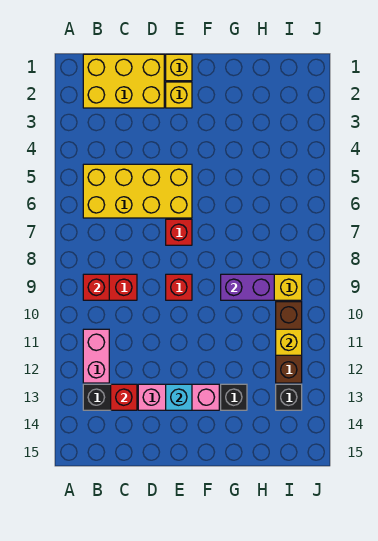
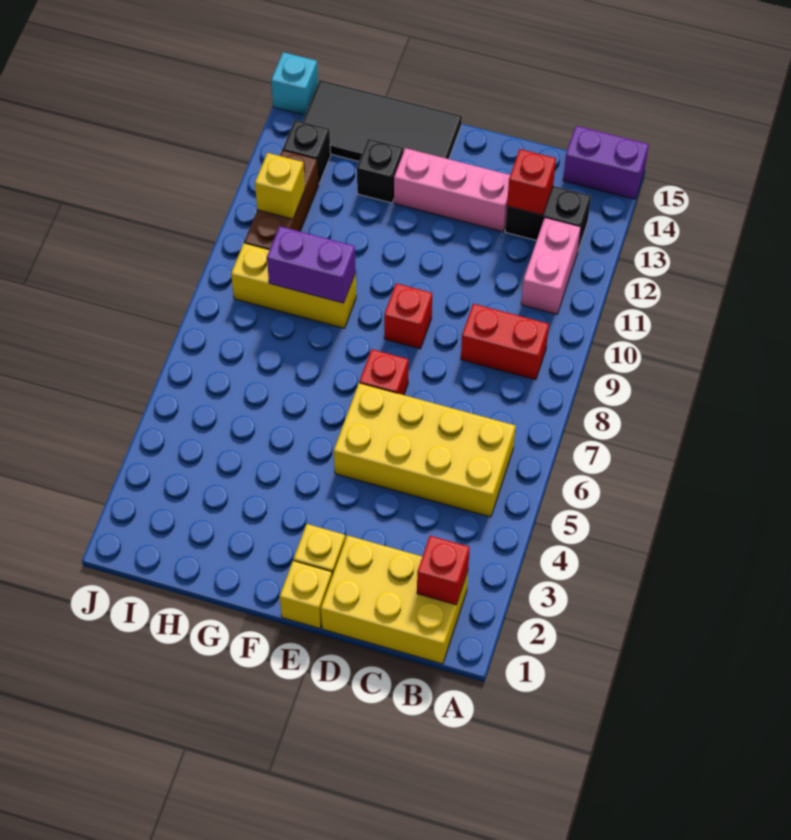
none -> purple brick A15:B15 level 1
red brick B9 level 2 -> red brick B2 level 2
cyan brick E13 level 2 -> cyan brick J15 level 1
none -> black tile F14:I15 level 1

